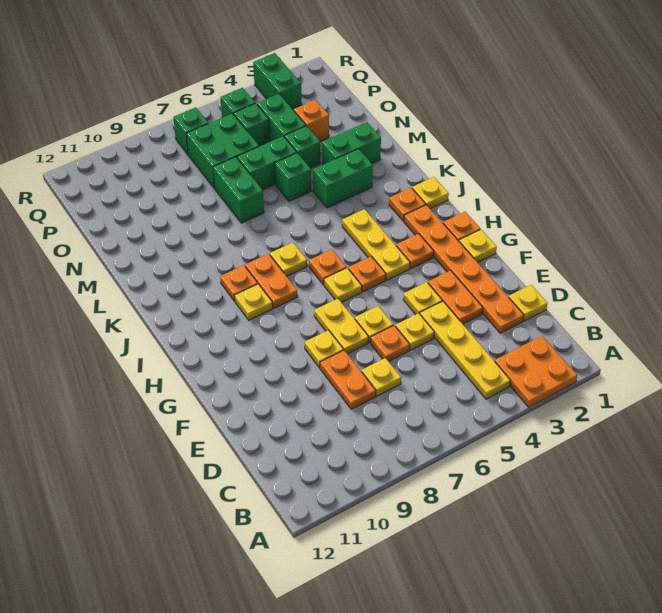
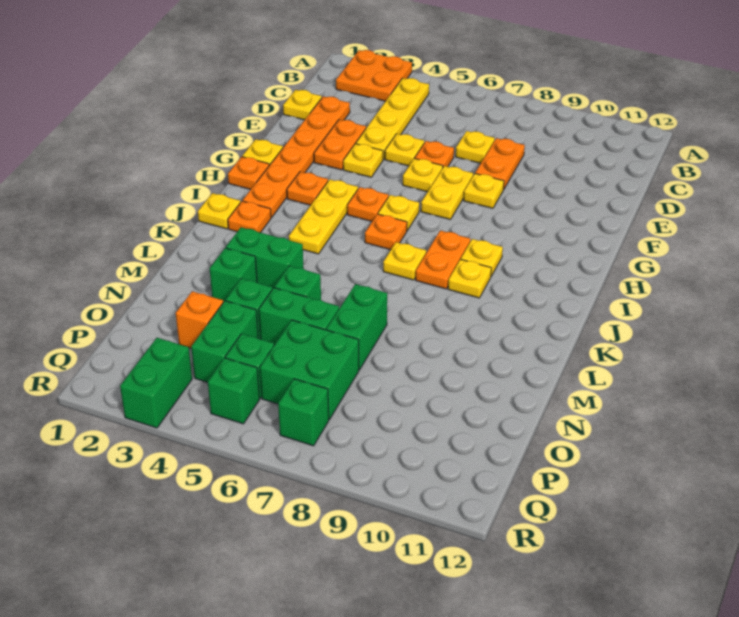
orange plate J9 level 1 -> yellow plate J9 level 1
green brick M2:M3 level 1 -> green brick M3 level 1

